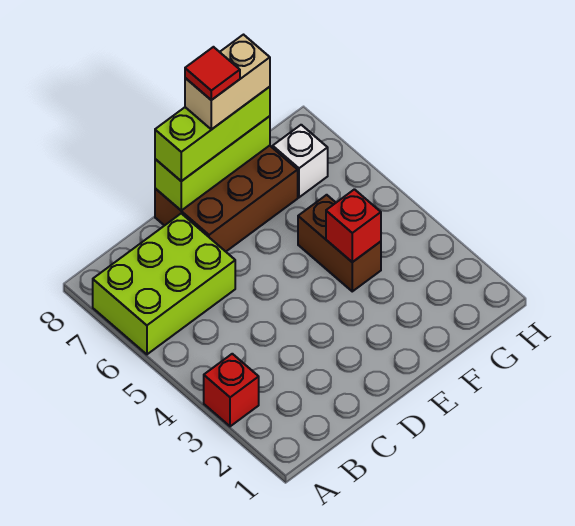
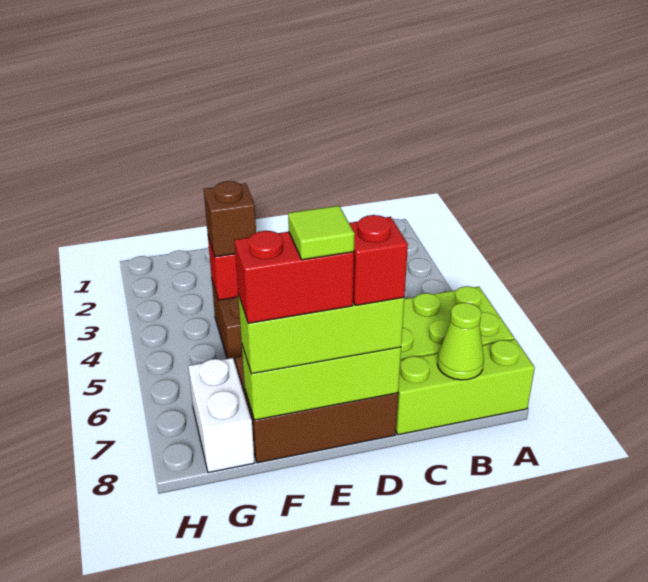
red brick A3 level 1 -> red brick D8 level 4
none -> lime brick A8:C8 level 1
none -> lime cone B8 level 2
tan brick E8:F8 level 4 -> red brick E8:F8 level 4
red tile E8 level 5 -> lime tile E8 level 5
none -> brown brick F4 level 3
white brick G7 level 1 -> white brick G7:G8 level 1

